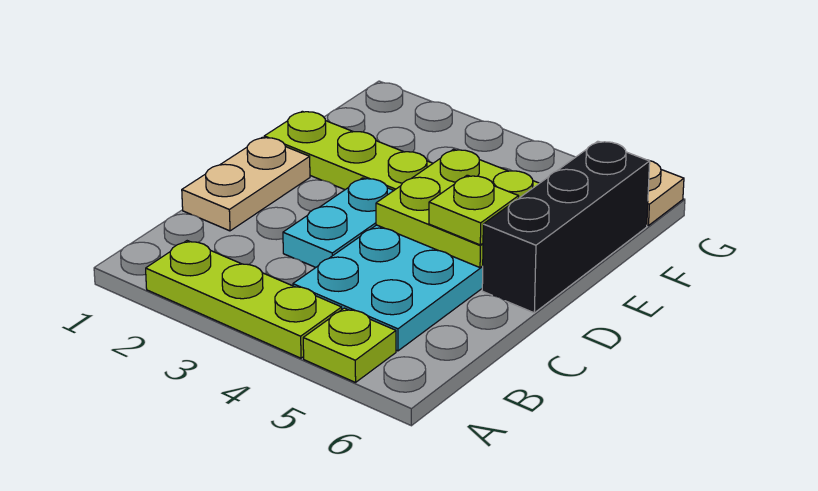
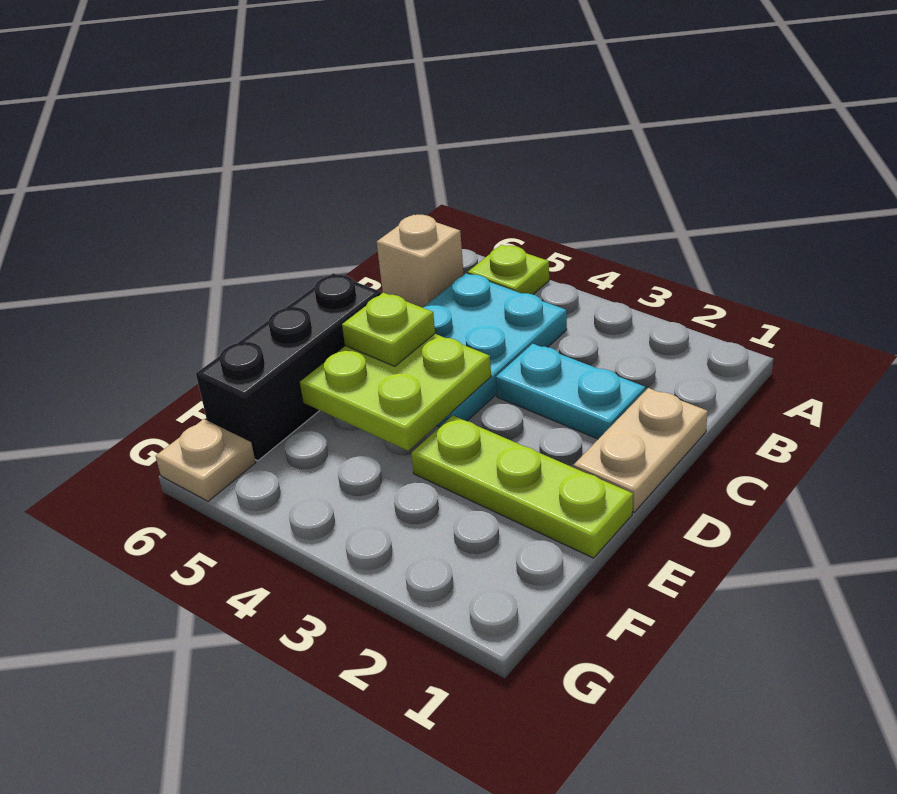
lime plate A2:A4 level 1 -> none
none -> tan brick B6 level 1
cyan plate C3:D3 level 1 -> cyan plate C2:C3 level 1

